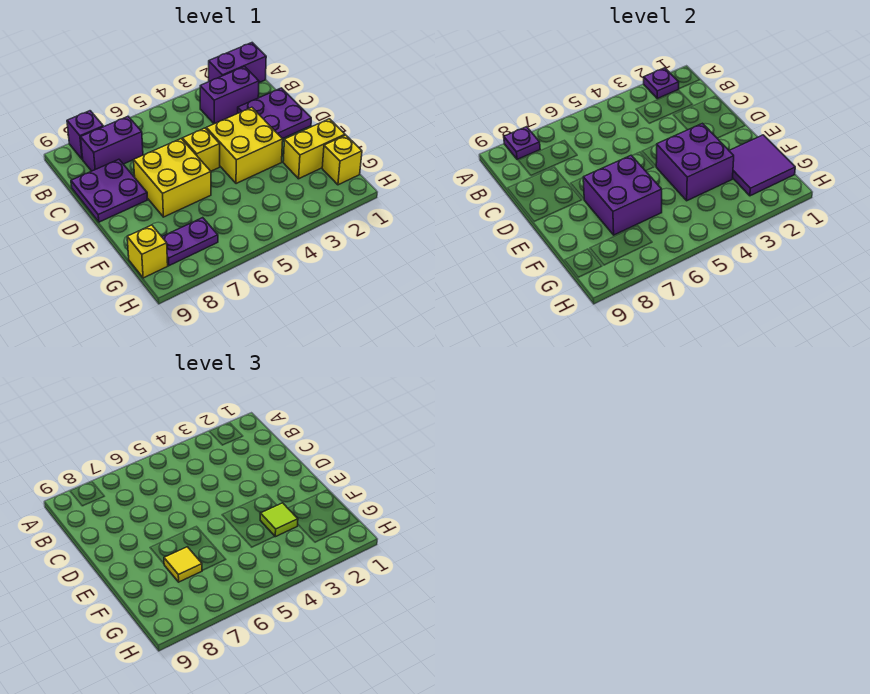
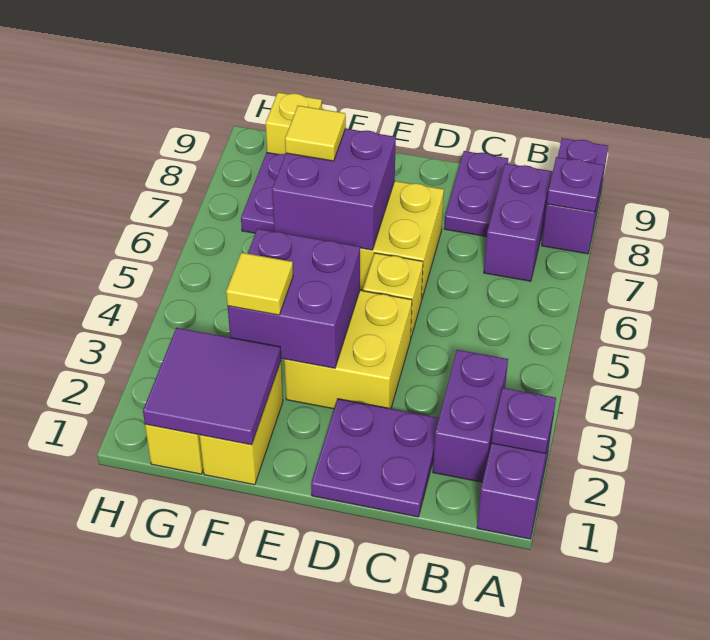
purple brick A8 level 1 -> purple brick A8:A9 level 1
purple plate C8:D9 level 1 -> purple plate C8:C9 level 1
lime tile F3 level 3 -> yellow tile F3 level 3

